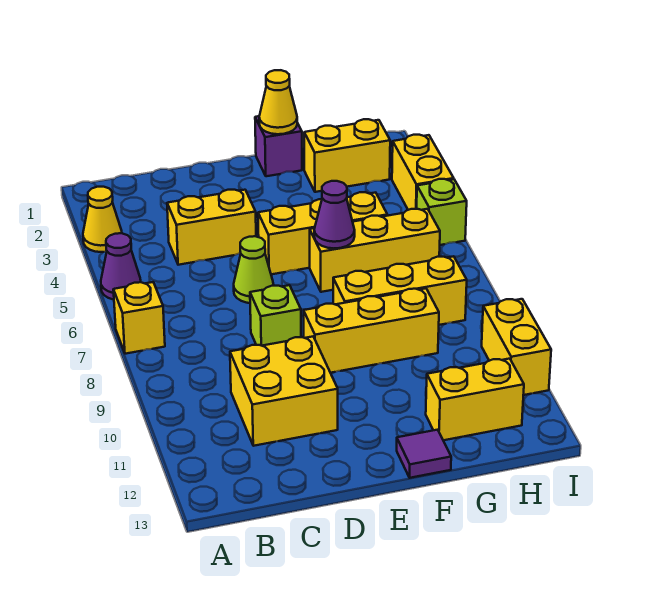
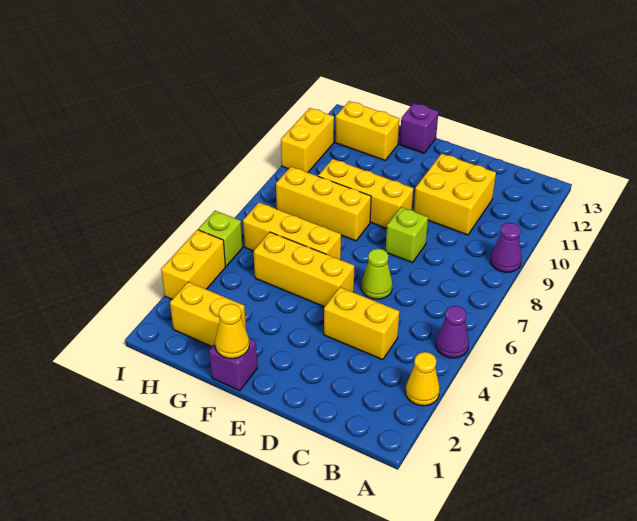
yellow brick A7 level 1 -> none
purple cone F6 level 2 -> purple cone A9 level 1
purple tile F13 level 1 -> purple brick F13 level 1

